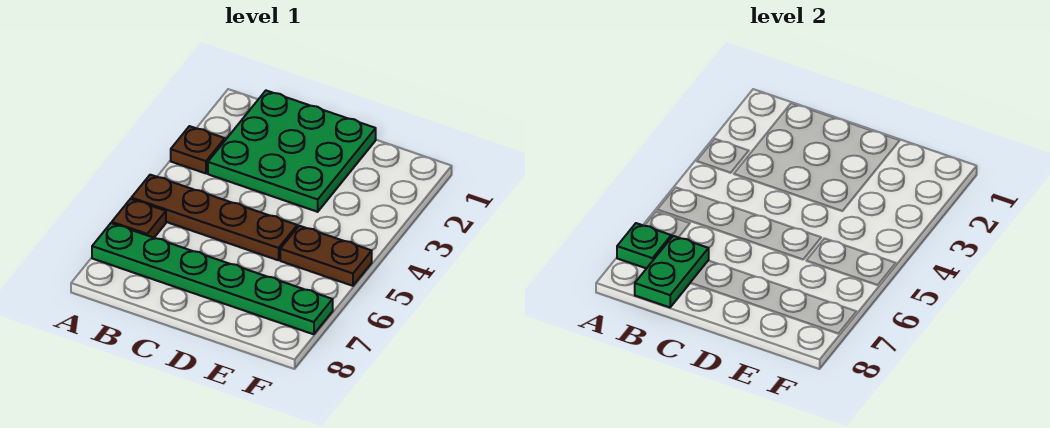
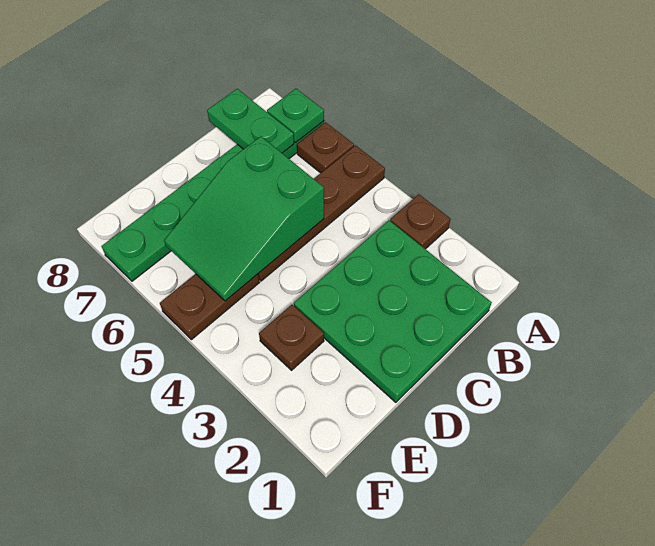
none -> green slope C5:E6 level 2 top C
none -> brown plate E3 level 1

